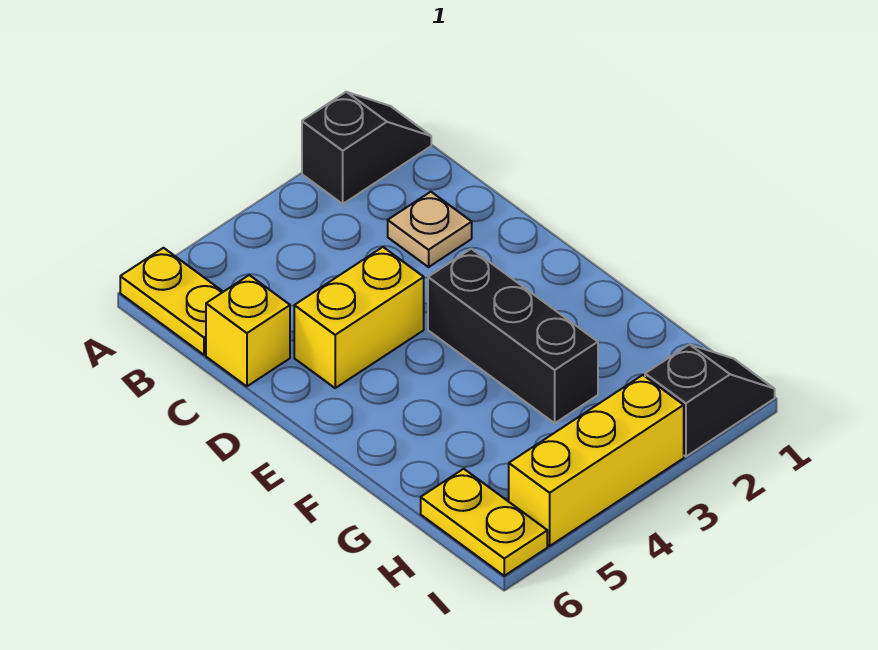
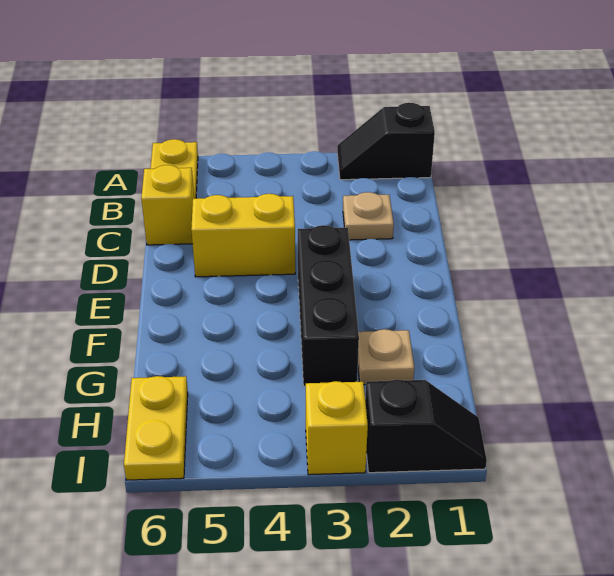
black slope A1:A2 level 1 top 2 -> black slope A1:A2 level 1 top 1
none -> tan plate G2 level 1
yellow brick I3:I5 level 1 -> yellow brick I3 level 1

